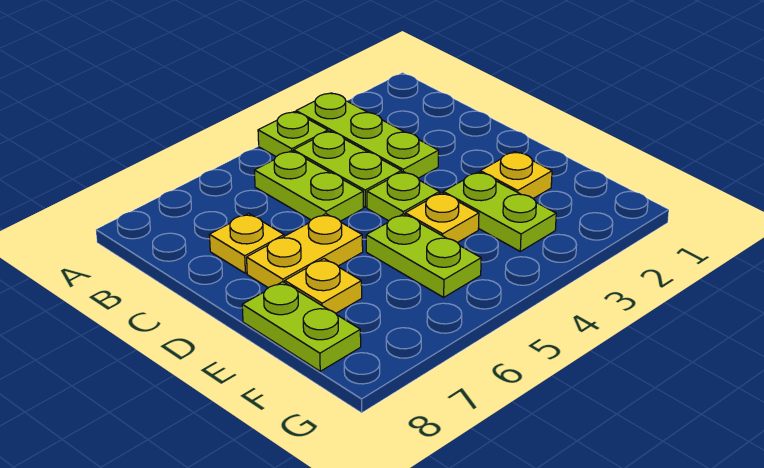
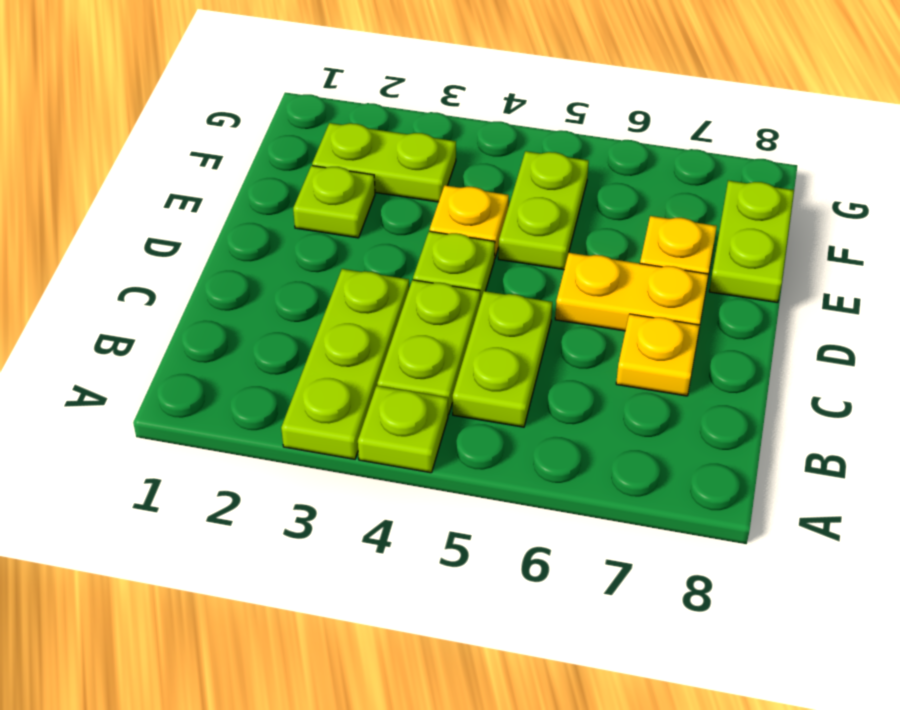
yellow plate E2 level 1 -> lime plate E2 level 1
lime plate E3:F3 level 1 -> lime plate F2:F3 level 1

